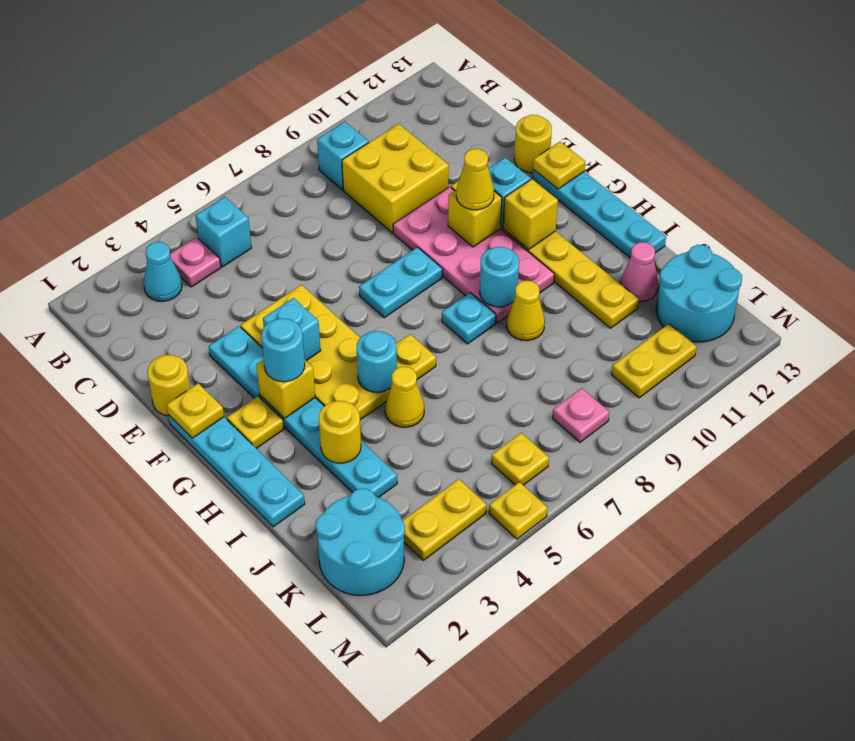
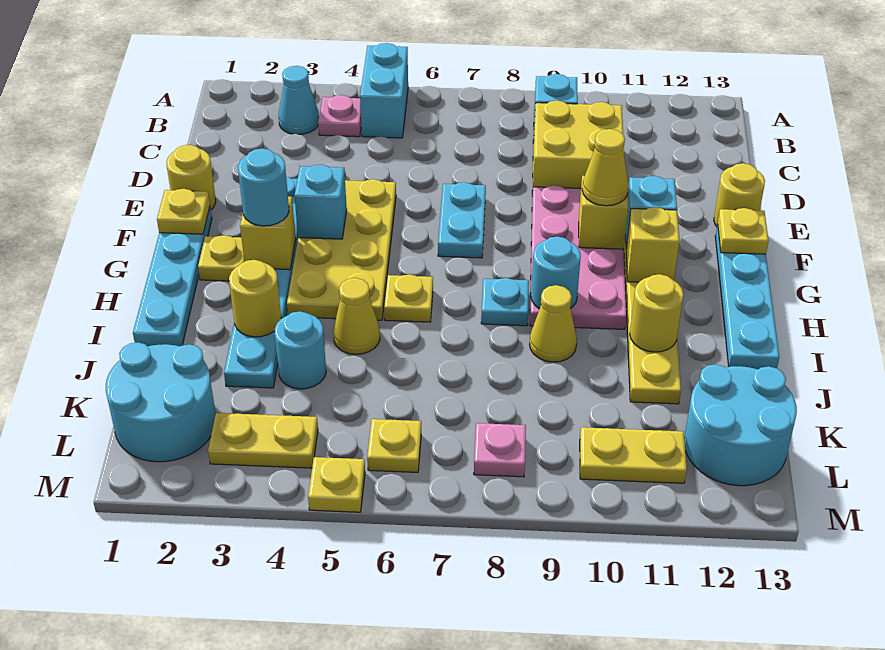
cyan brick B5 level 1 -> cyan brick A5:B5 level 1
cyan plate F7:F8 level 1 -> cyan plate E7:F7 level 1
cyan round brick H5 level 2 -> cyan round brick J4 level 1
none -> yellow round brick I11 level 2
pink cone J12 level 1 -> none

